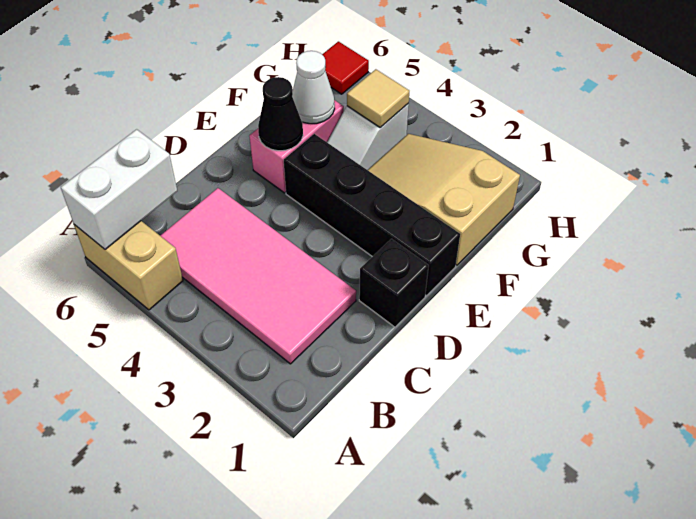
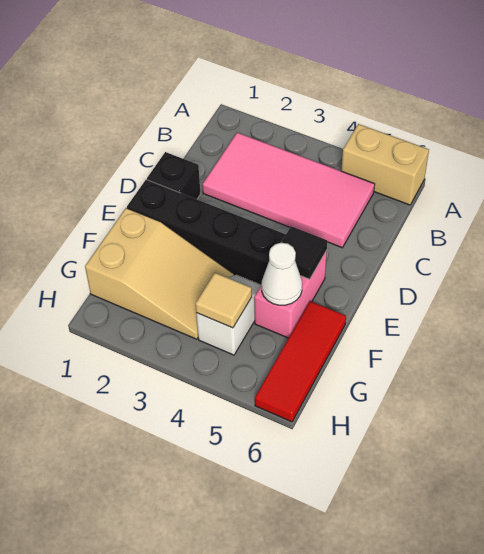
white brick A6:B6 level 2 -> none
black cone E5 level 2 -> black tile E5 level 2
red tile H6 level 1 -> red tile F6:H6 level 1

